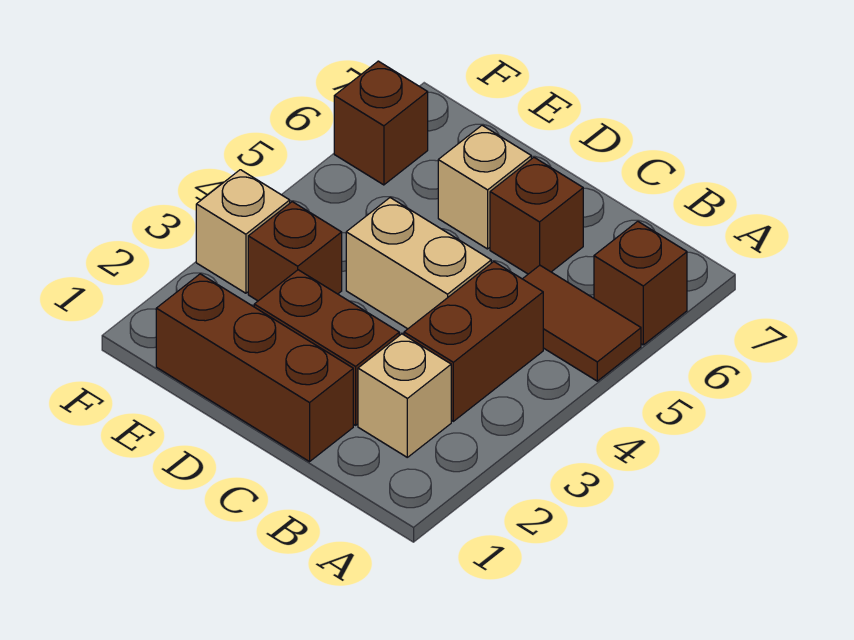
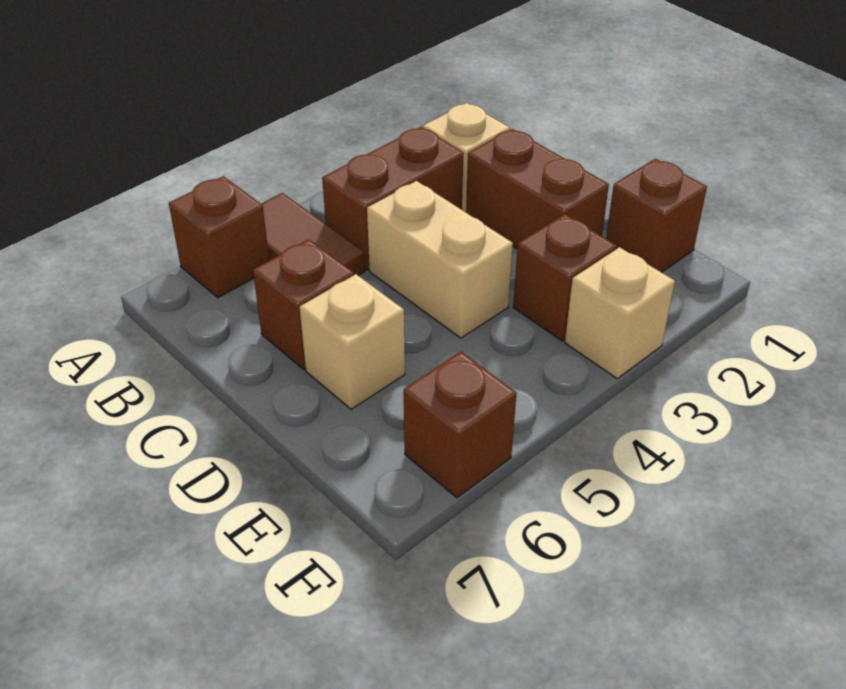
brown brick C1:E1 level 1 -> brown brick E1 level 1

